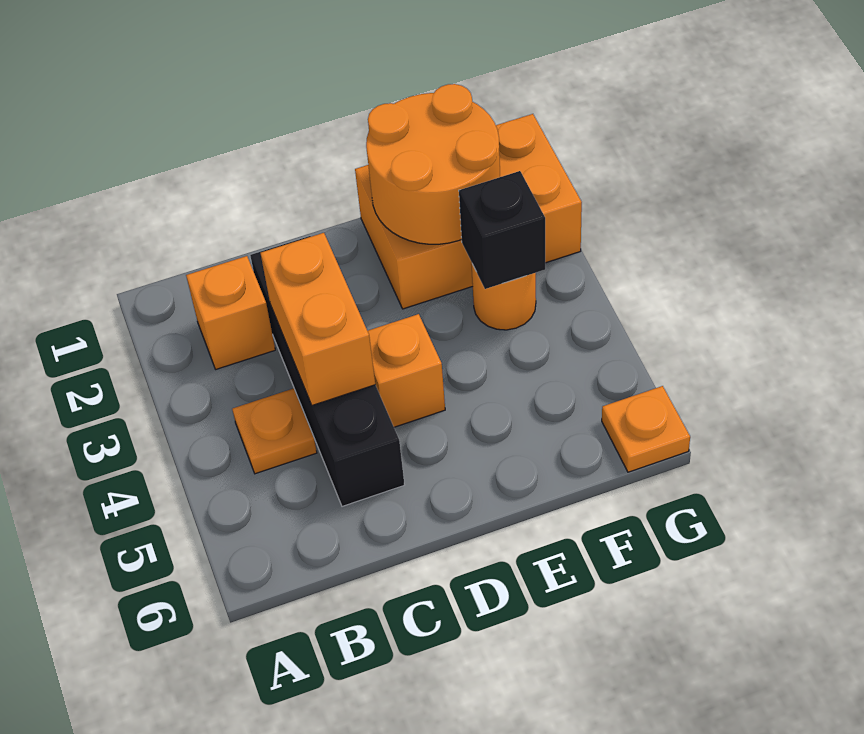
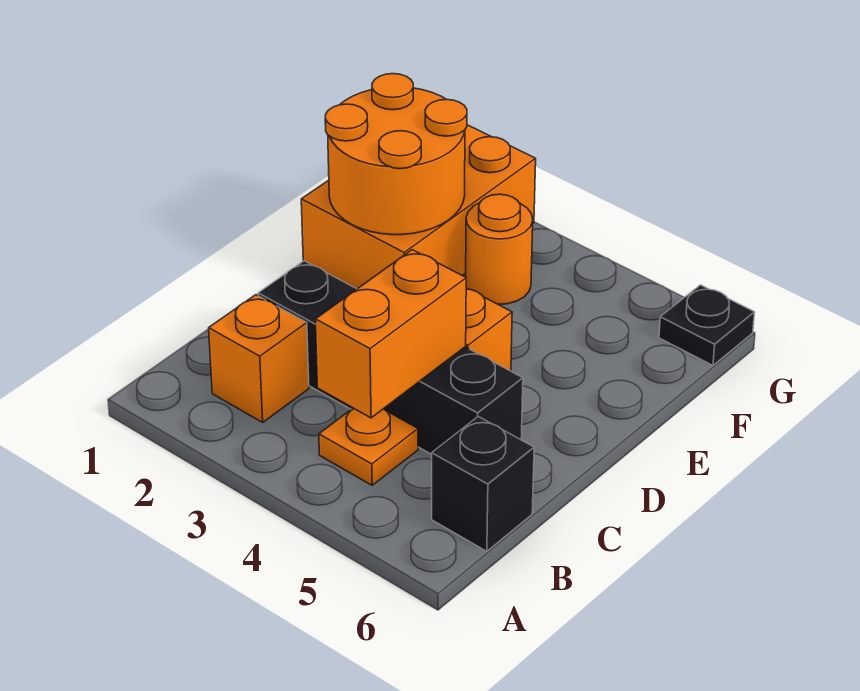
orange brick C3:C4 level 2 -> orange brick B4:C4 level 2
black brick F3 level 2 -> black brick B6 level 1
orange plate G6 level 1 -> black plate G6 level 1

